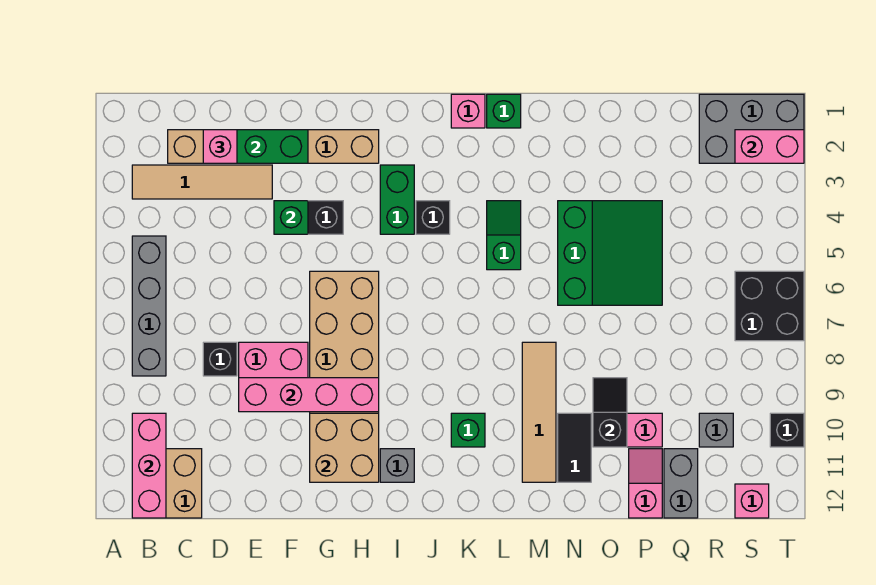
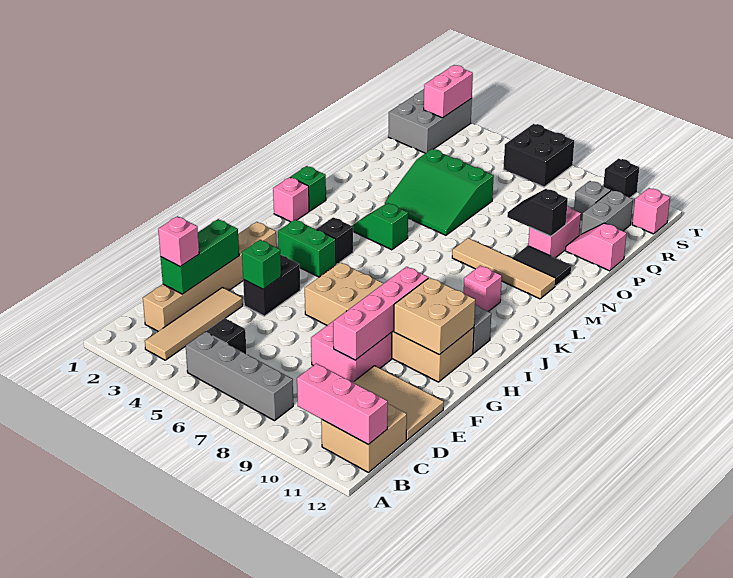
black brick D8 level 1 -> black brick C5 level 1
none -> tan tile D10:E12 level 1
green brick K10 level 1 -> pink brick K10 level 1
green slope N4:P6 level 1 top N -> green slope N4:P6 level 1 top P
grey brick Q11:Q12 level 1 -> grey brick Q11:R11 level 1

